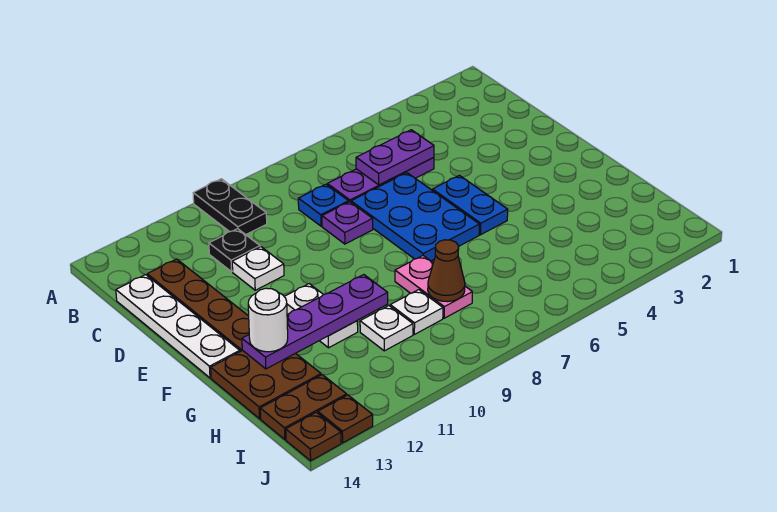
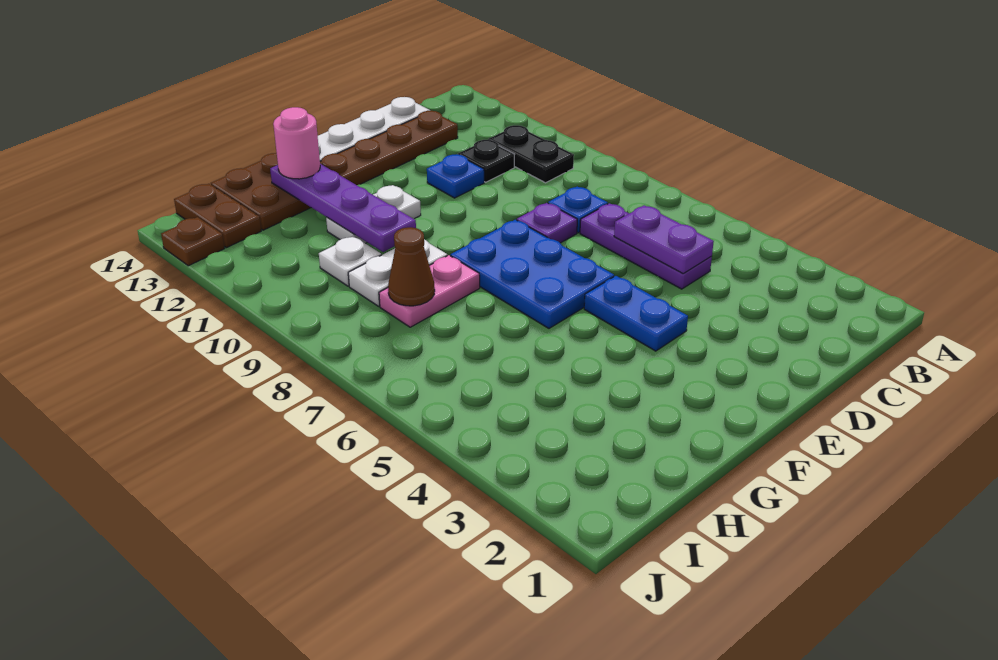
black plate A10:B10 level 1 -> black plate B10:B11 level 1
blue plate D6:F7 level 1 -> blue plate E6:F8 level 1
white plate D11 level 1 -> blue plate D11 level 1
blue plate E5:F5 level 1 -> blue plate E4:E5 level 1
white round brick G13 level 3 -> pink round brick G13 level 3
white plate H9 level 1 -> white plate G9:H9 level 1
brown plate J14 level 1 -> none

